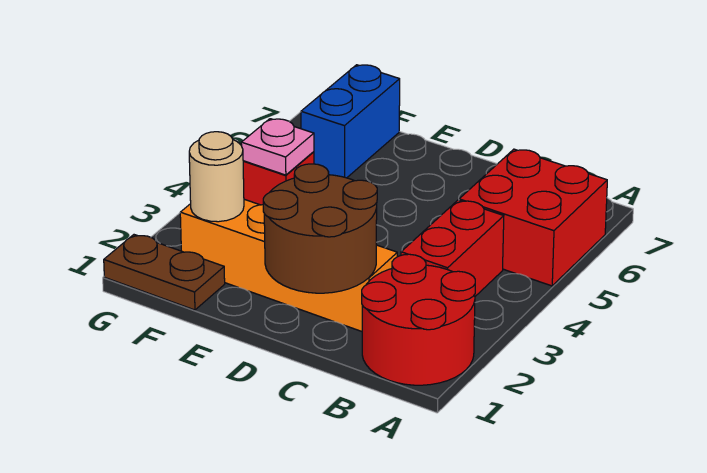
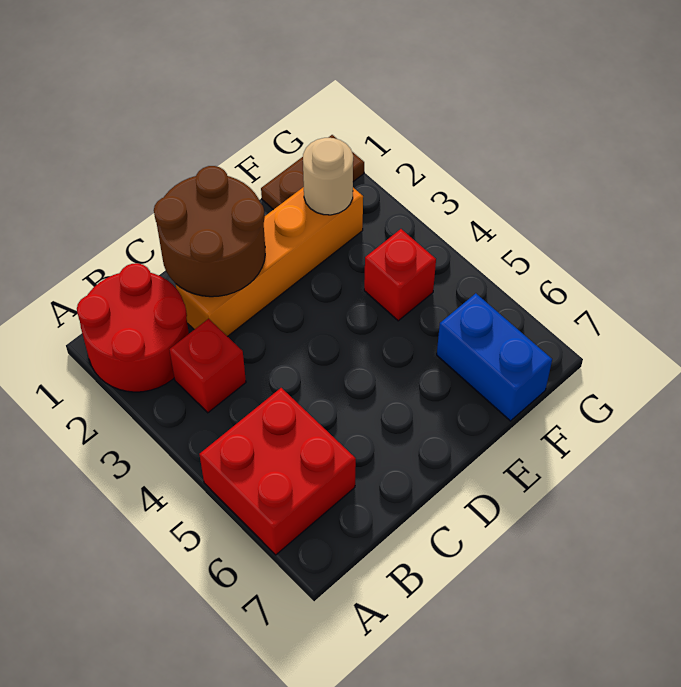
red brick B3:B4 level 1 -> red brick B3 level 1
pink plate F4 level 2 -> none

